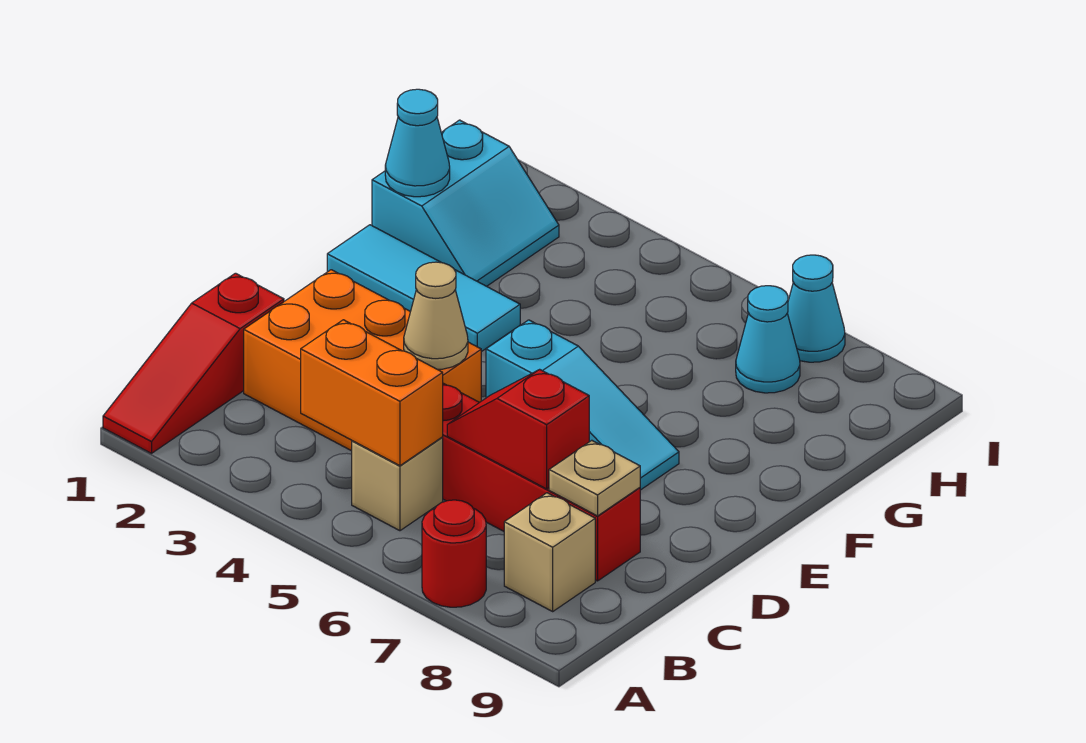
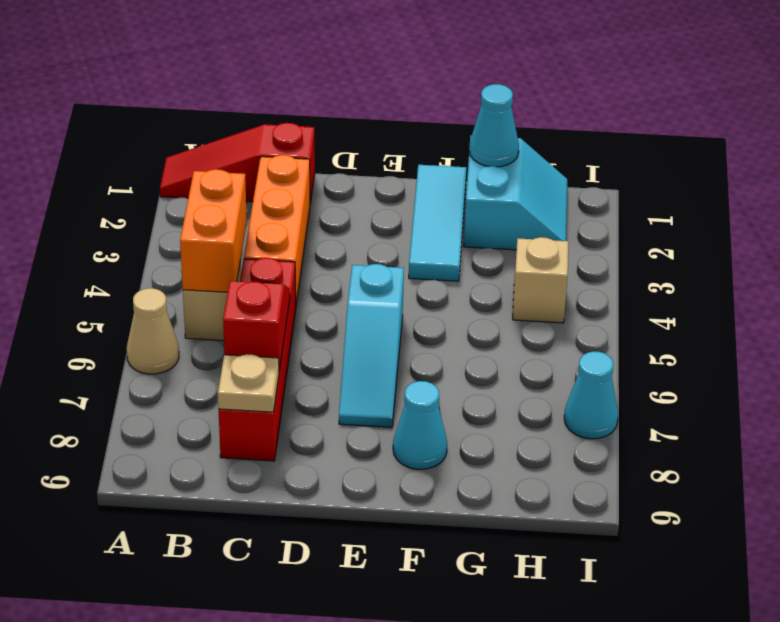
red round brick A7 level 1 -> none
tan brick B8 level 1 -> tan brick H4 level 1
orange brick C2:D4 level 1 -> orange brick C2:C4 level 1
tan cone D4 level 2 -> tan cone A6 level 1
cyan slope G1:H2 level 1 top 1 -> cyan slope G1:H2 level 1 top G
cyan cone H7 level 1 -> cyan cone F8 level 1

